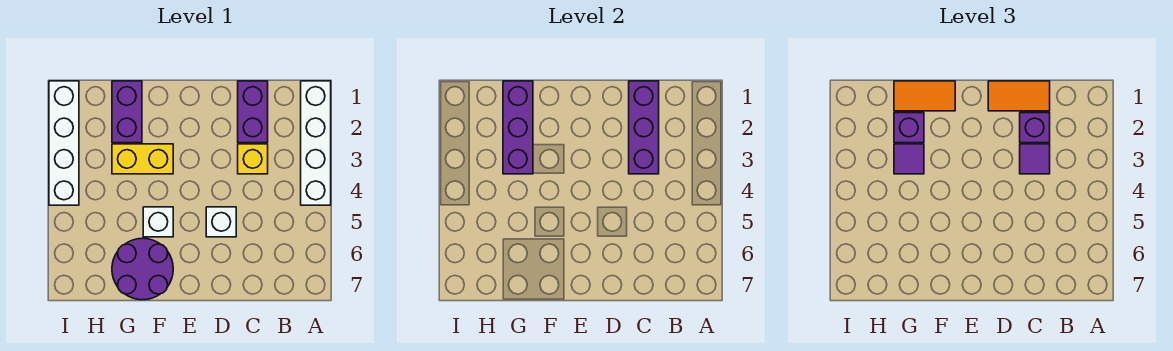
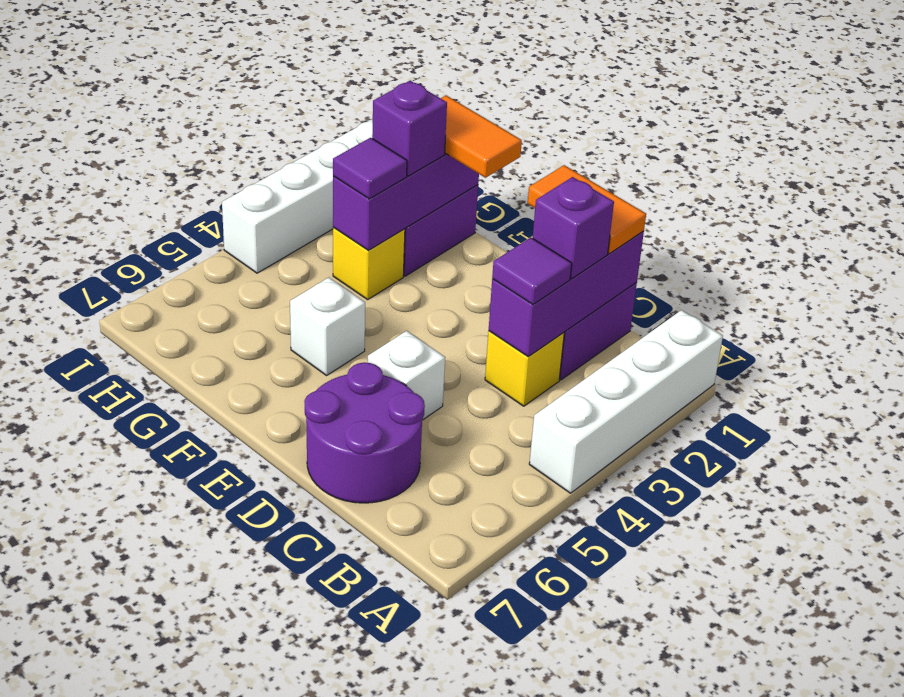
yellow brick F3:G3 level 1 -> yellow brick G3 level 1
purple round brick F6:G7 level 1 -> purple round brick C6:D7 level 1

